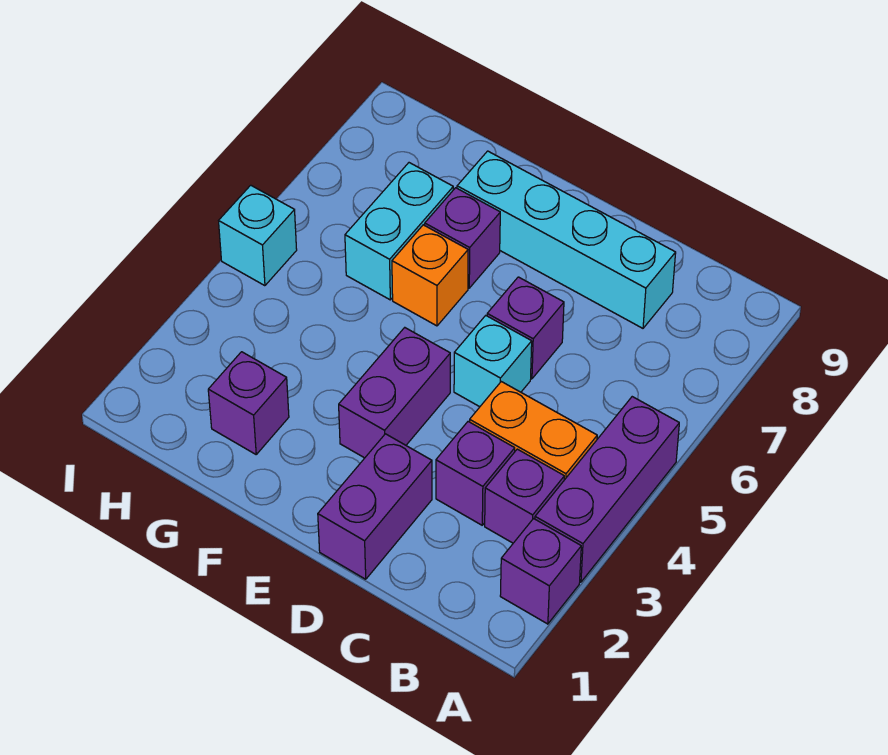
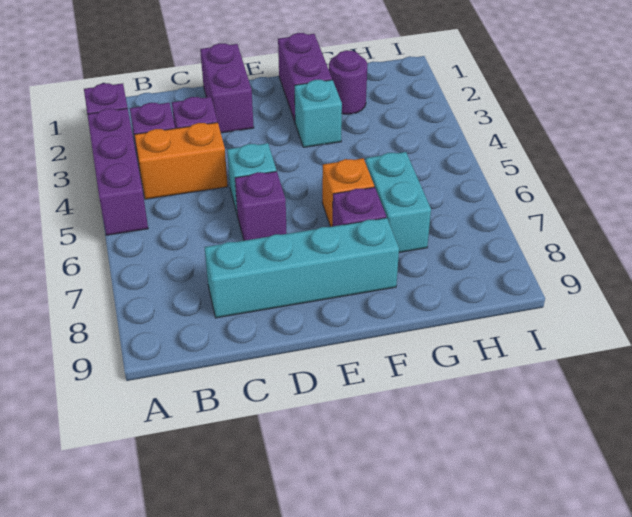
purple brick E3:E4 level 1 -> purple brick F1:F2 level 1
purple brick G2 level 1 -> purple round brick G2 level 1
cyan brick I5 level 1 -> cyan brick F3 level 1

